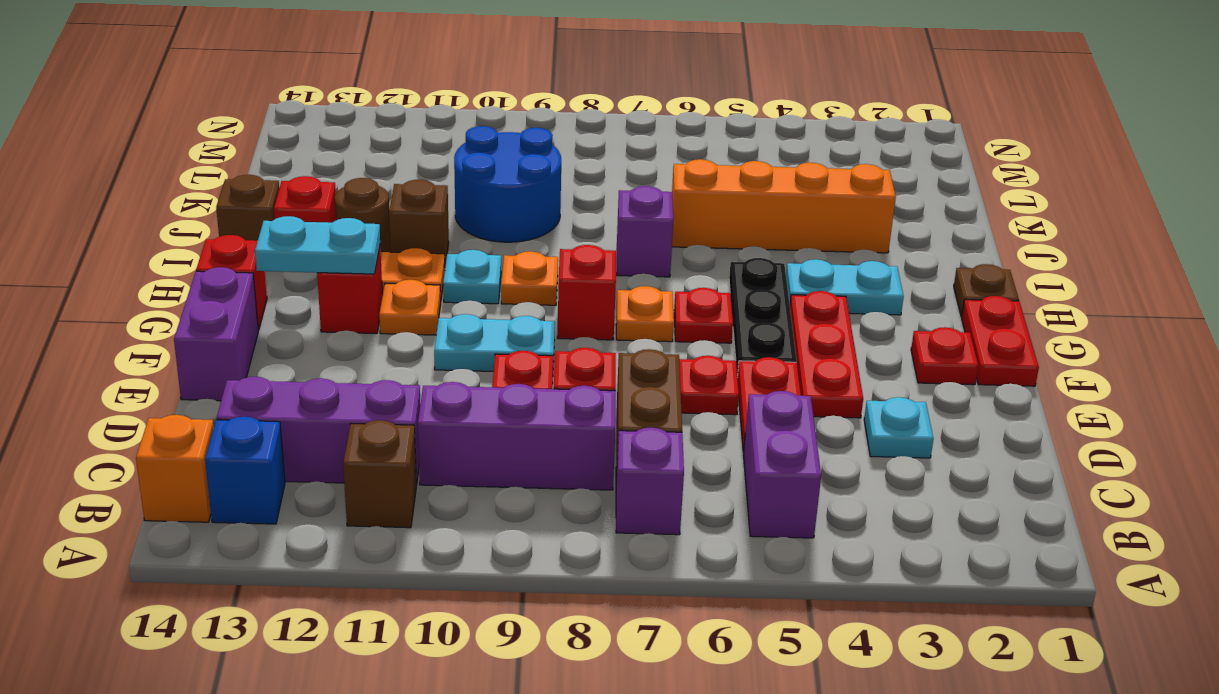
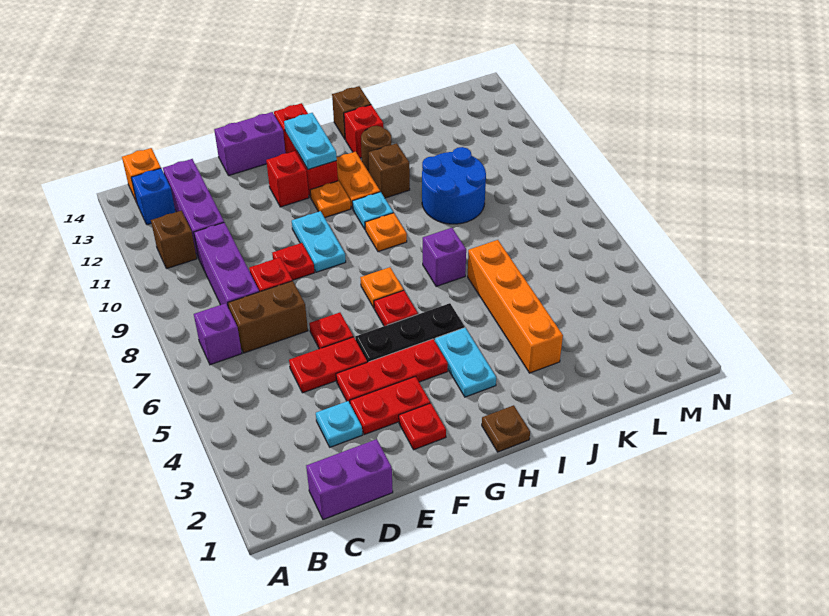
purple brick B5:C5 level 1 -> purple brick C1:D1 level 1
red plate F1:G1 level 1 -> red plate E3:F3 level 1
red brick G8 level 1 -> red brick F12 level 1

